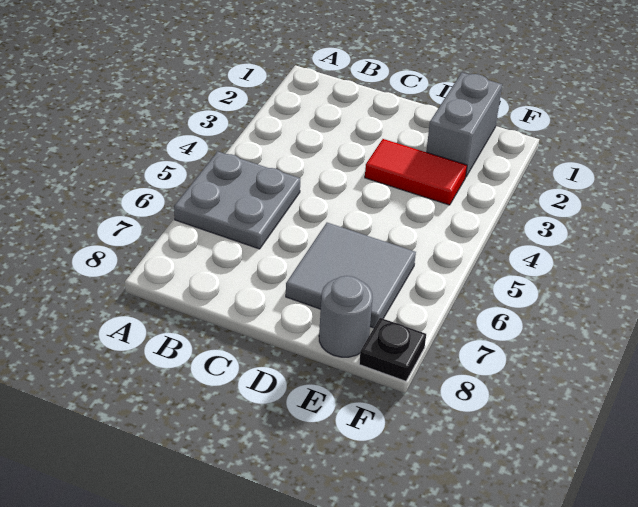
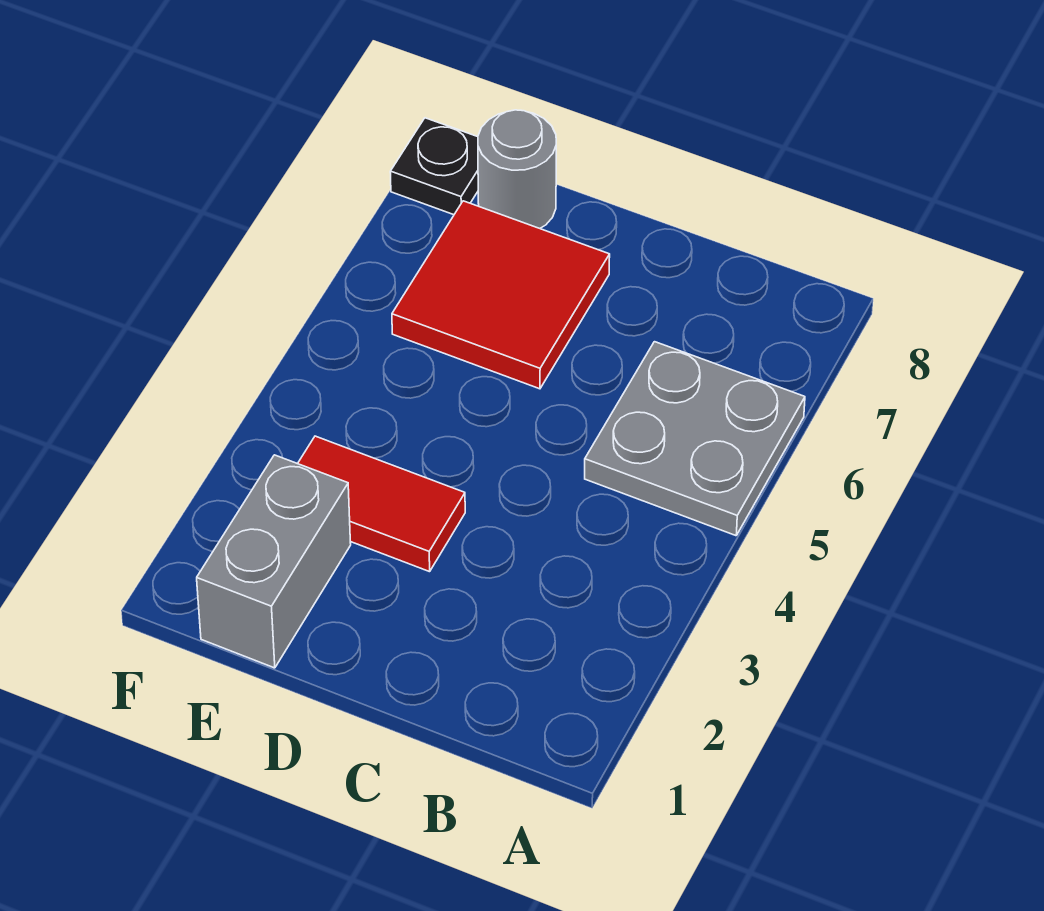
grey tile D6:E7 level 1 -> red tile D6:E7 level 1

